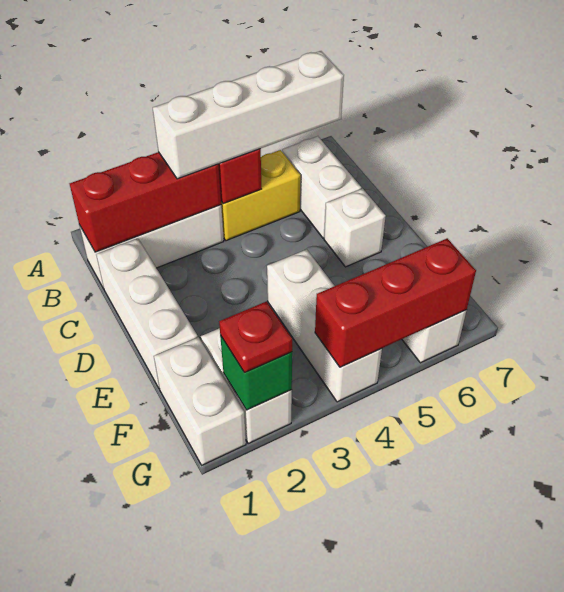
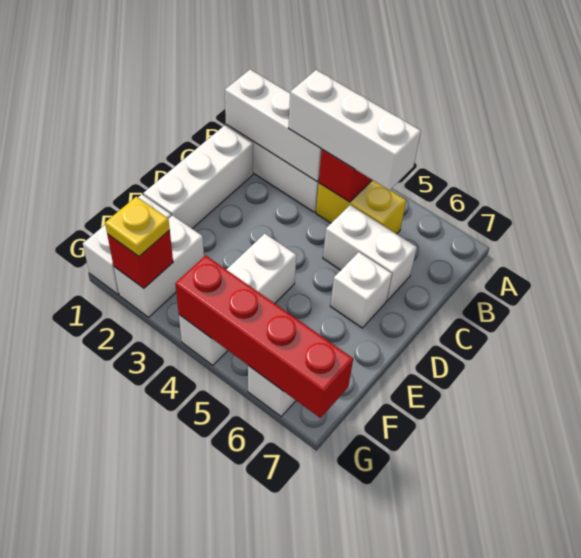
red brick B1:B3 level 2 -> white brick B1:B3 level 2
white brick B3:B6 level 3 -> white brick B3:B5 level 3
white brick B6:C6 level 1 -> white brick C5:C6 level 1
green brick G2 level 2 -> red brick G2 level 2
red plate G2 level 3 -> yellow plate G2 level 3
red brick G4:G6 level 2 -> red brick G4:G7 level 2

